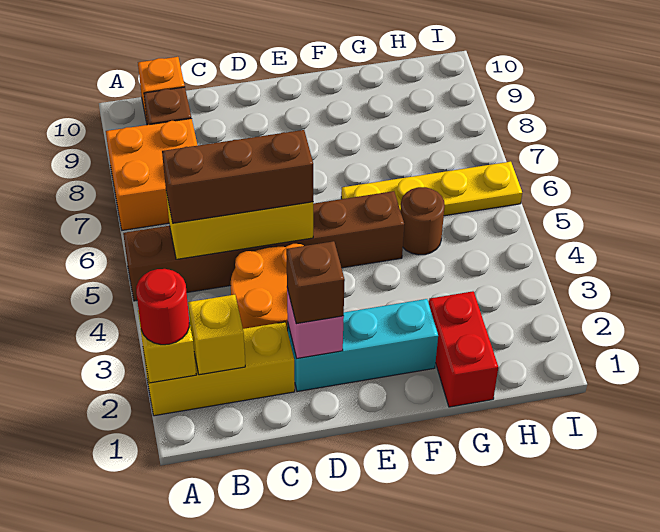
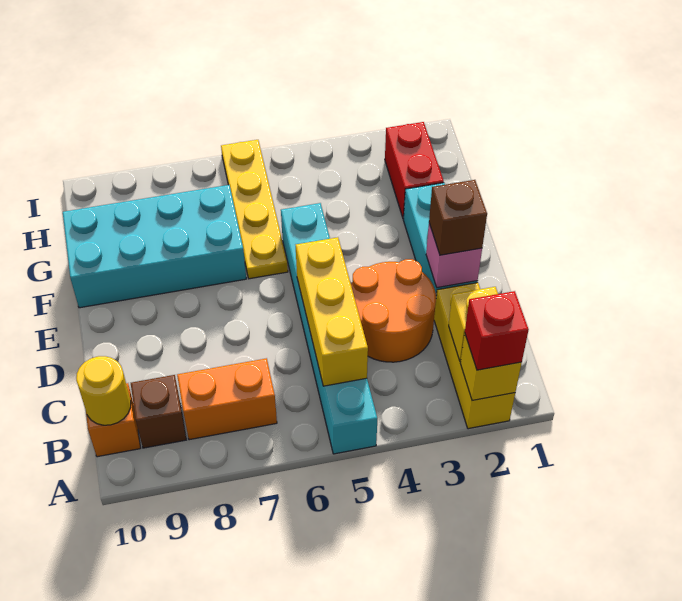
red round brick A2 level 3 -> red brick A2 level 3
brown brick A5:F5 level 1 -> cyan brick A5:F5 level 1
orange brick A7:B8 level 1 -> orange brick B7:B8 level 1
brown brick B5:D5 level 3 -> none
none -> yellow round brick B10 level 2
none -> cyan brick F7:G10 level 1
red brick G1:G2 level 1 -> red brick G2:H2 level 1
brown round brick G5 level 1 -> none

